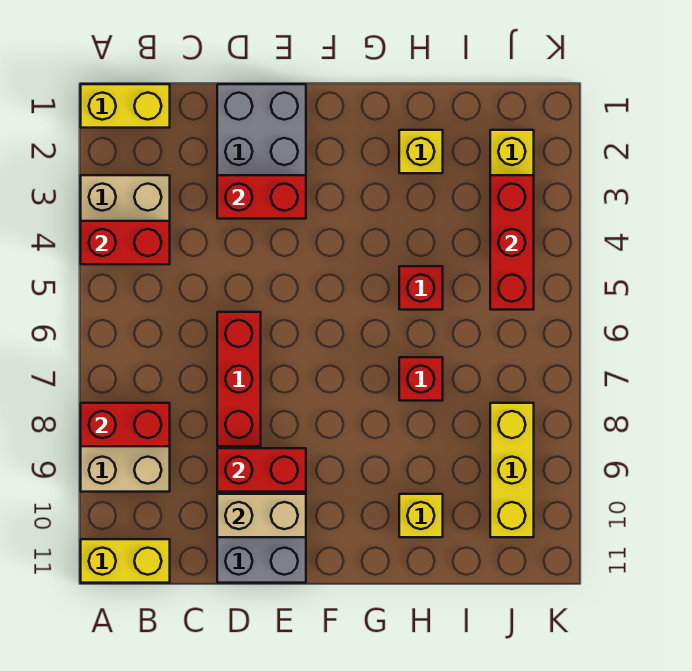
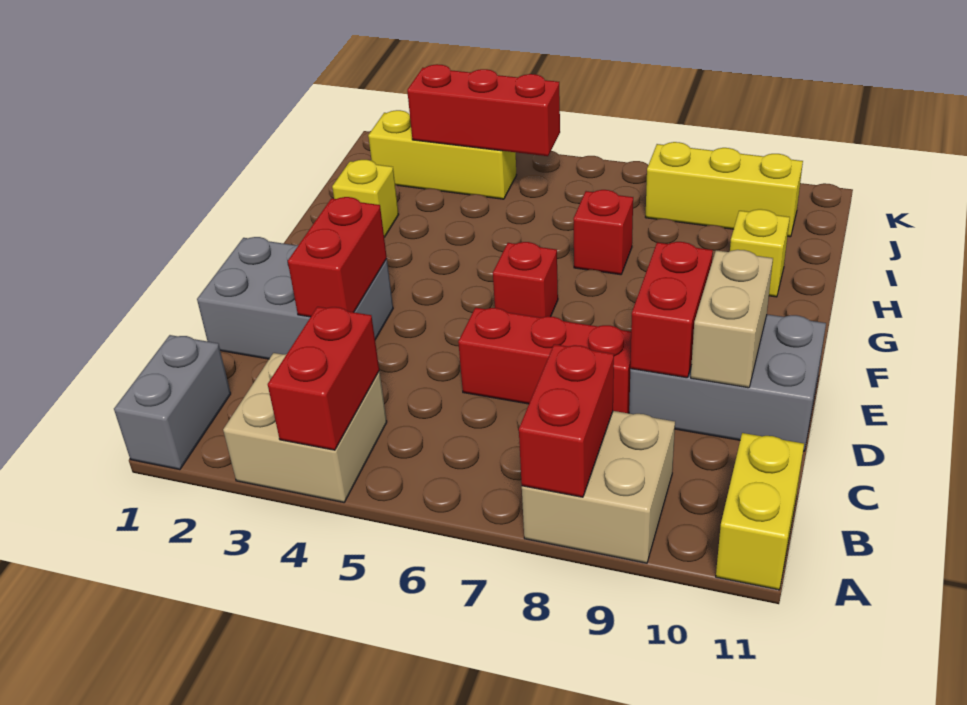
yellow brick A1:B1 level 1 -> grey brick A1:B1 level 1
red brick H5 level 1 -> red brick F6 level 1

